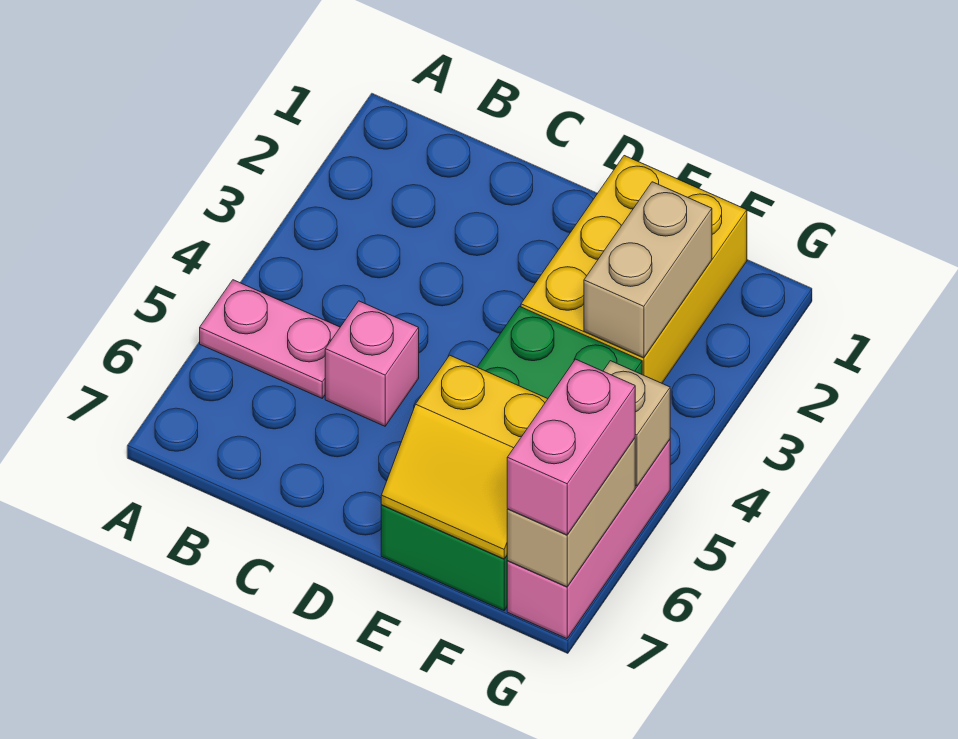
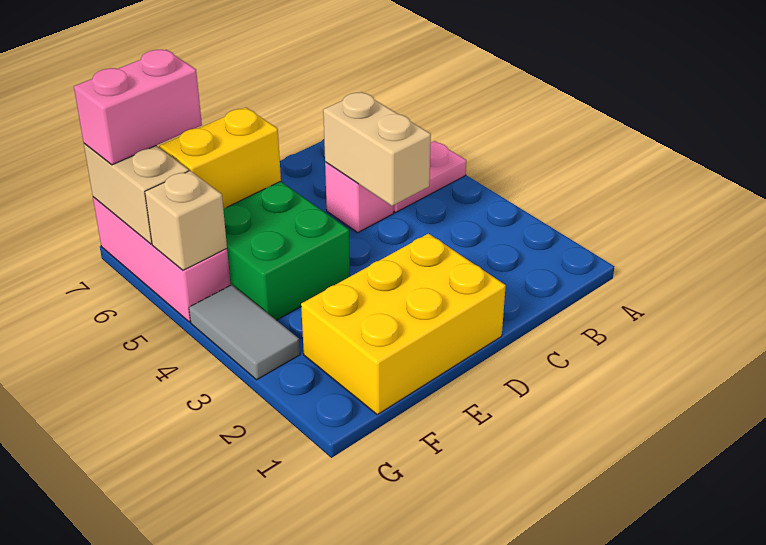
yellow brick E1:F3 level 1 -> yellow brick D1:F2 level 1
tan brick F2:F3 level 2 -> tan brick C4:C5 level 2
none -> grey tile G3:G4 level 1
pink brick G6:G7 level 3 -> pink brick F7:G7 level 3

